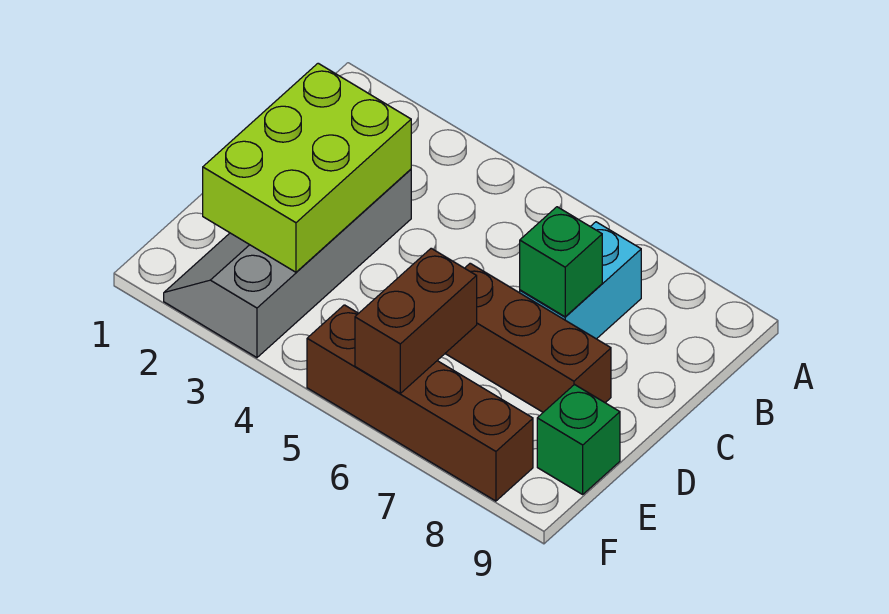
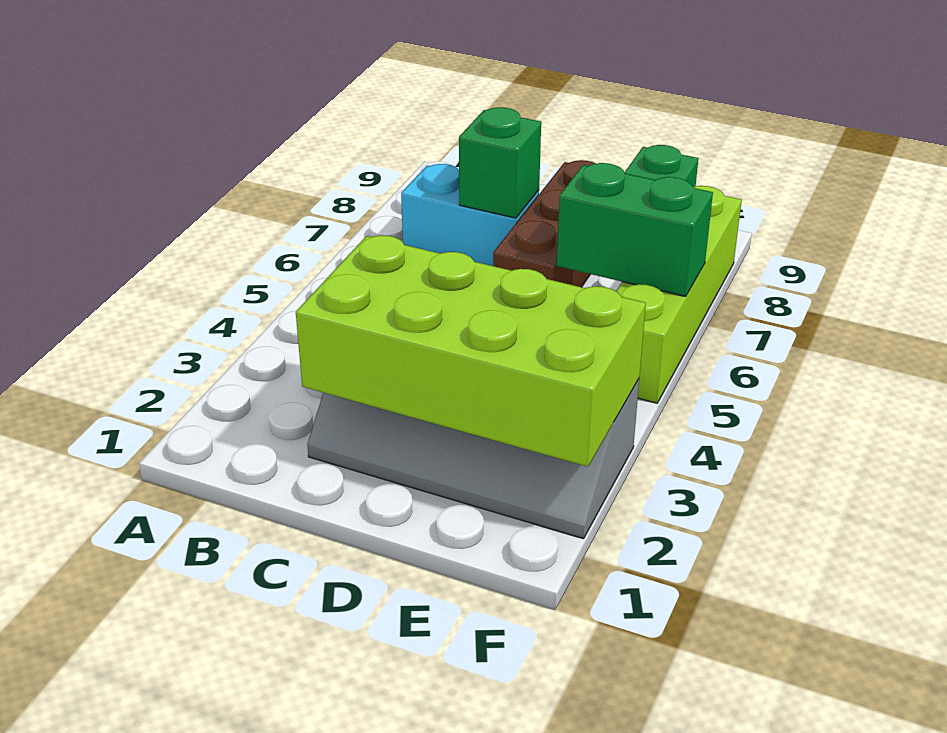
lime brick C2:E3 level 2 -> lime brick C2:F3 level 2
brown brick E6:F6 level 2 -> green brick E6:F6 level 2
brown brick F5:F8 level 1 -> lime brick F5:F8 level 1

